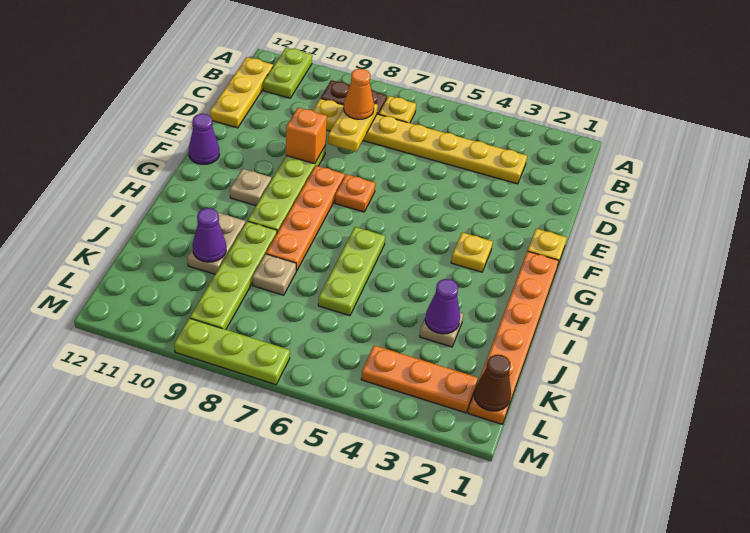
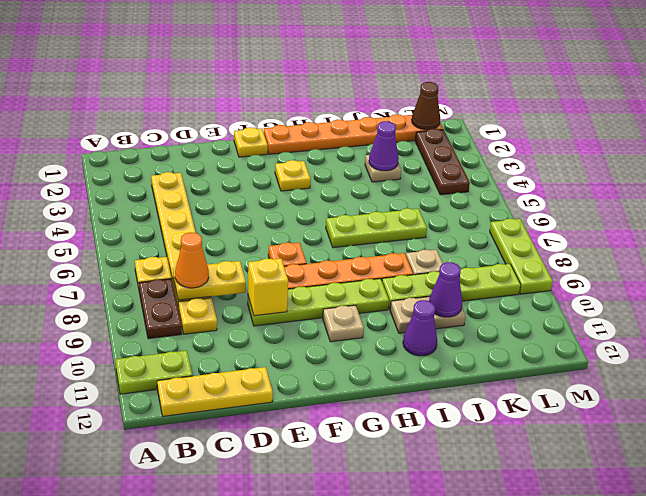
orange brick E9 level 2 -> yellow brick E9 level 2
purple cone F12 level 1 -> purple cone I11 level 1
orange plate L2:L4 level 1 -> brown plate L2:L4 level 1

